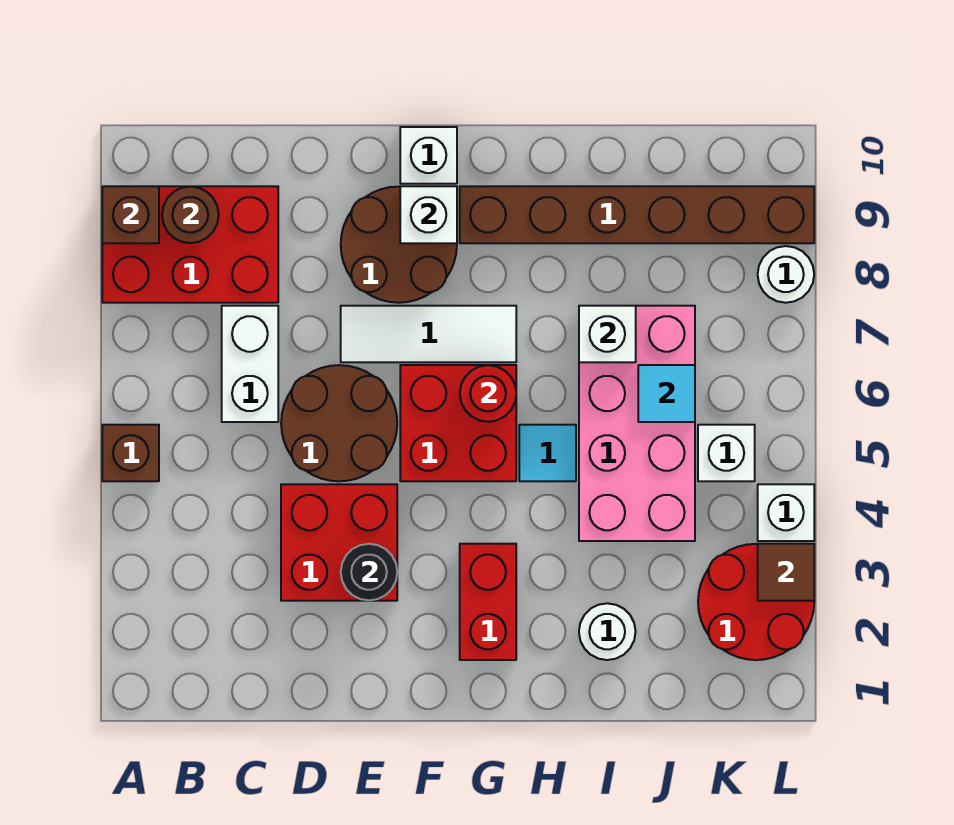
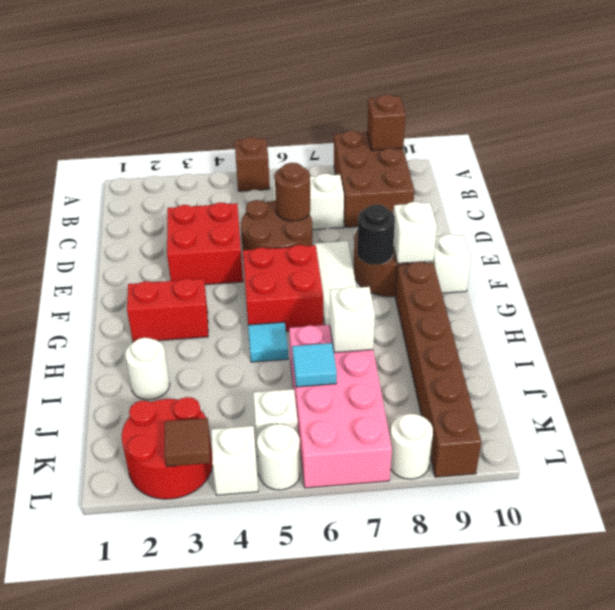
red brick A8:C9 level 1 -> brown brick A8:C9 level 1
brown round brick B9 level 2 -> brown round brick D6 level 2
black round brick E3 level 2 -> black round brick F8 level 2
red round brick G6 level 2 -> none
pink brick I4:J7 level 1 -> pink brick I6:L7 level 1
none -> white round brick L5 level 1

